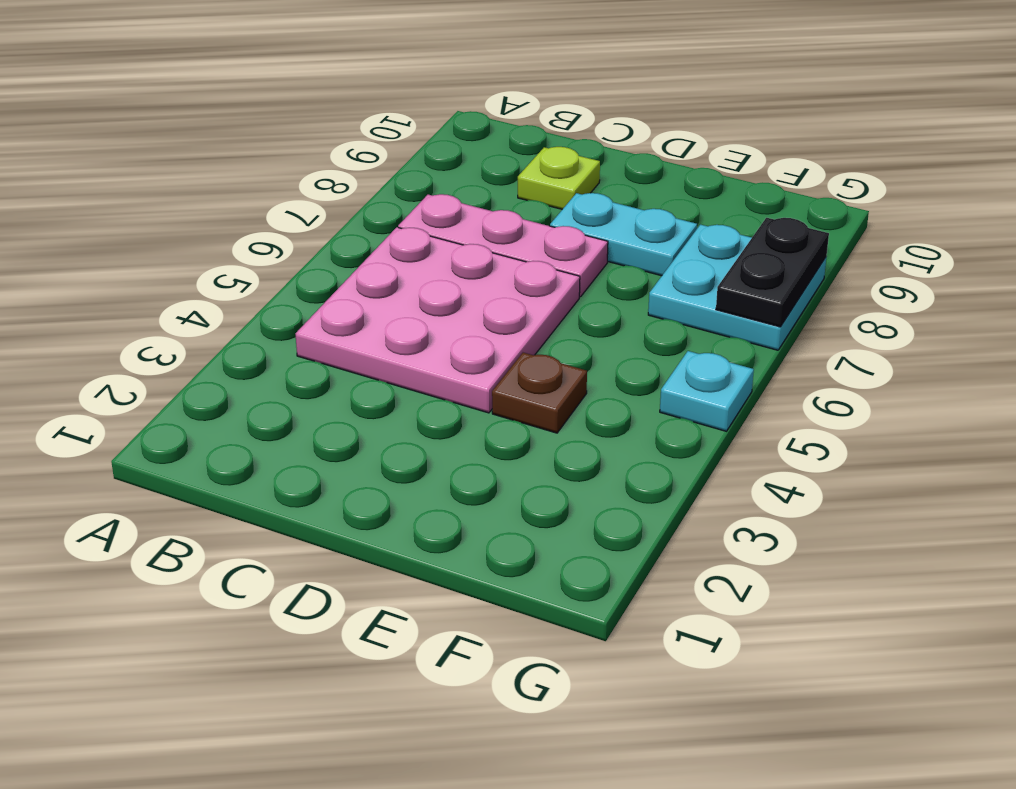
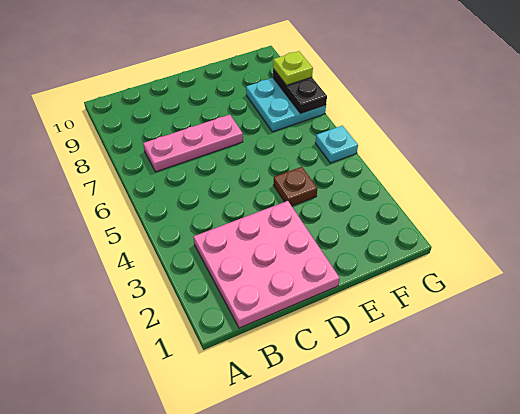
pink plate B4:D6 level 1 -> pink plate B1:D3 level 1
lime plate C9 level 1 -> lime plate G8 level 3
cyan plate D8:E8 level 1 -> none

